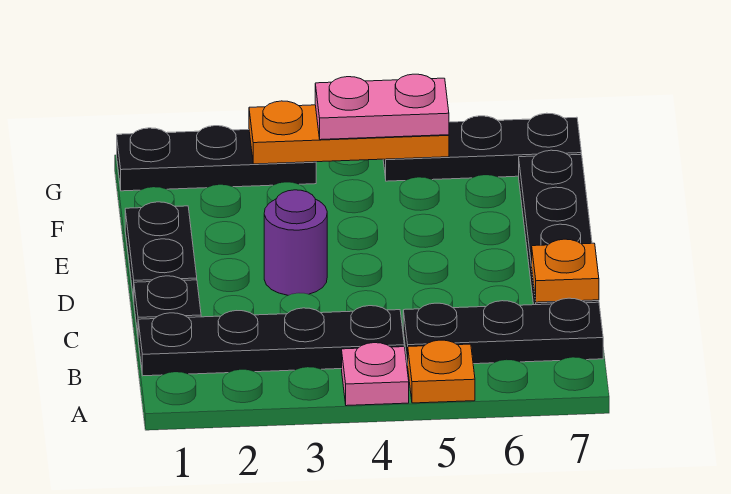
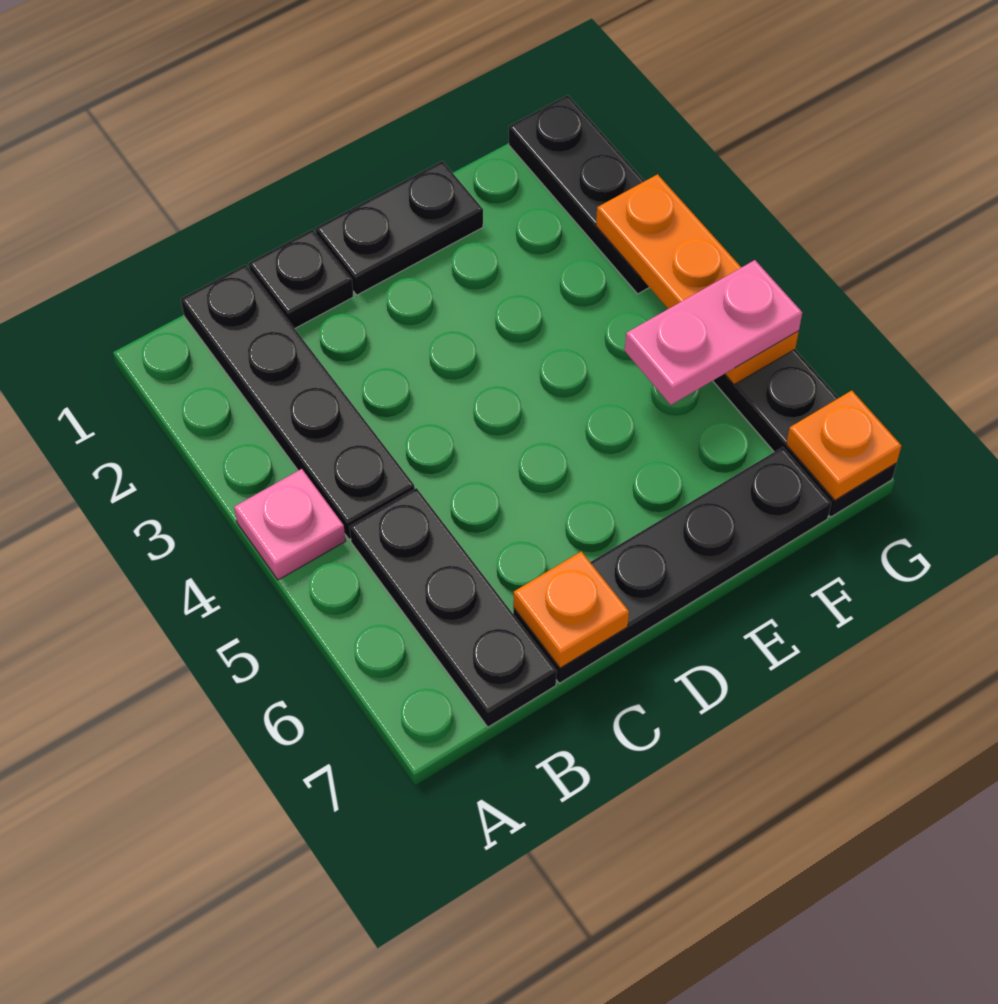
orange plate A5 level 1 -> orange plate G7 level 2
purple round brick D3 level 1 -> none
pink plate G4:G5 level 3 -> pink plate F5:G5 level 3

